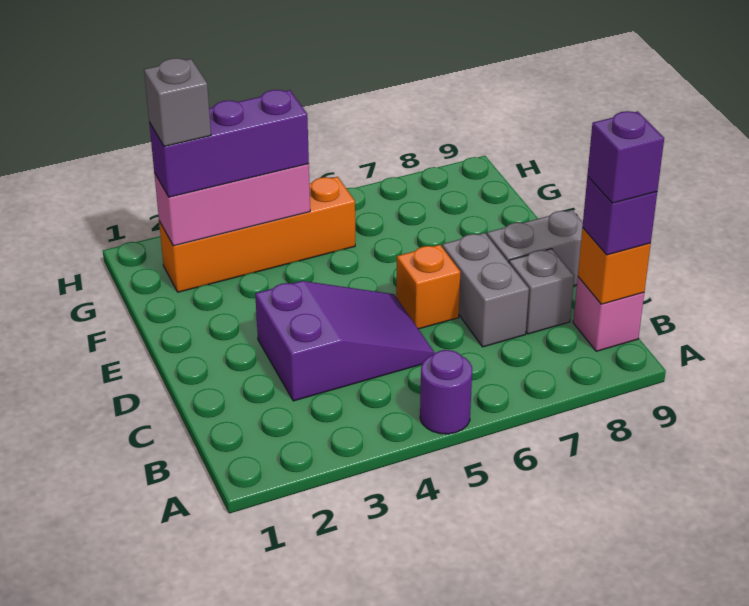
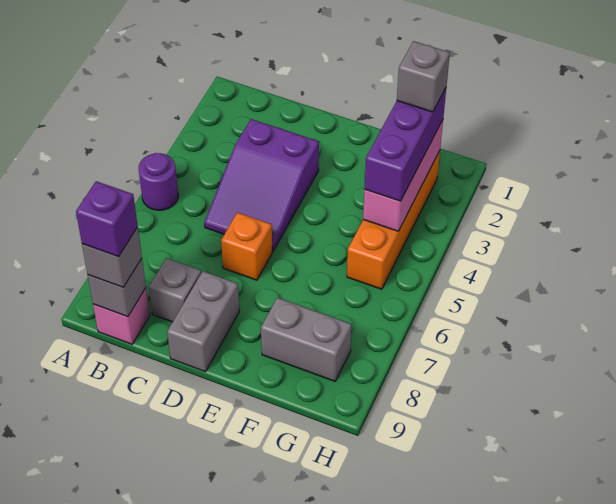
orange brick B9 level 2 -> grey brick B9 level 2
purple brick B9 level 3 -> grey brick B9 level 3
grey brick C7:D7 level 1 -> grey brick F8:G8 level 1

